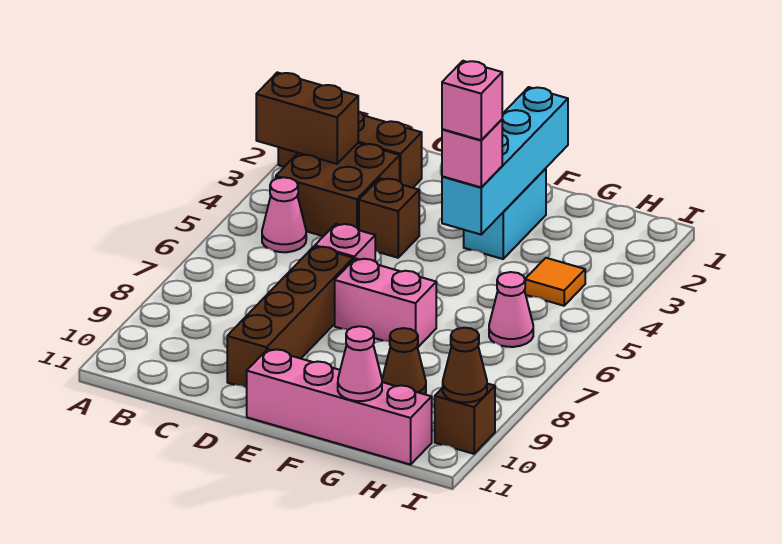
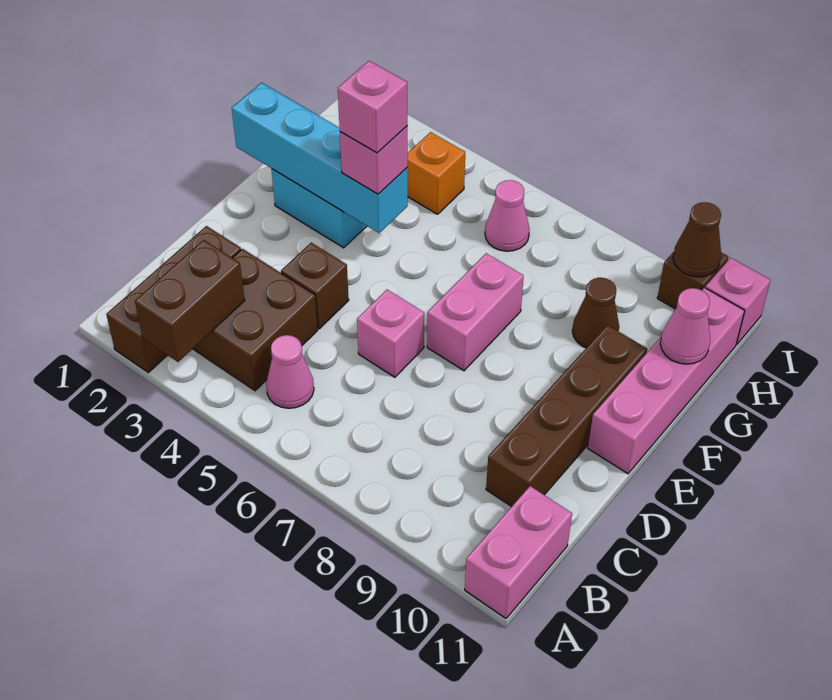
none -> pink brick A11:B11 level 1
brown brick D7:D10 level 1 -> brown brick C10:F10 level 1
orange tile H4 level 1 -> orange brick H4 level 1
none -> pink brick I11 level 1

